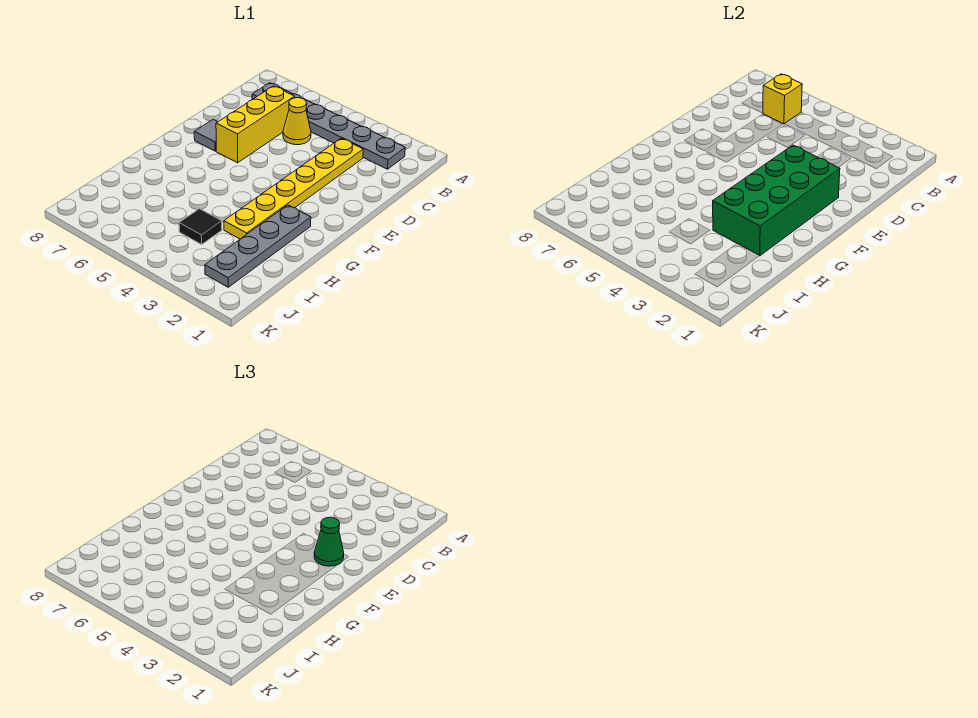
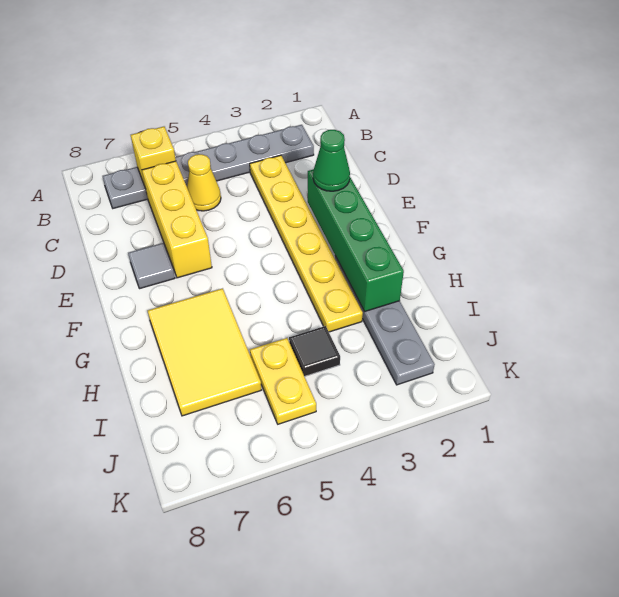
green brick E2:H3 level 2 -> green brick E2:H2 level 2
none -> yellow tile G6:I7 level 1
none -> yellow plate I5:J5 level 1

